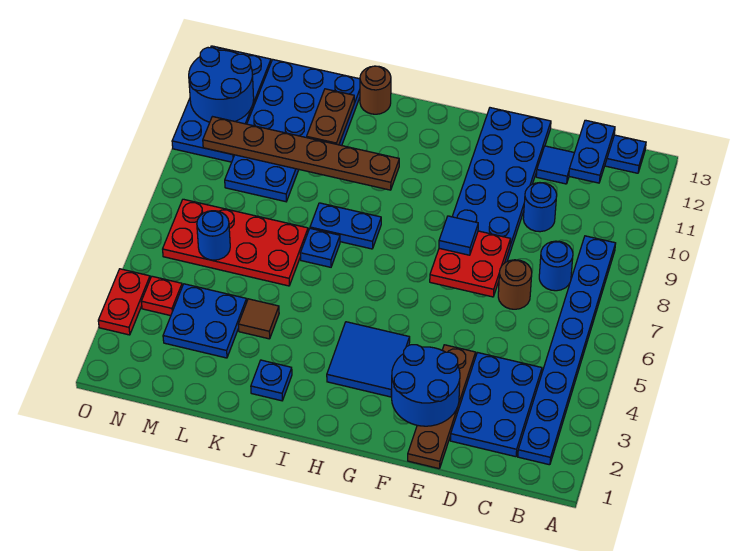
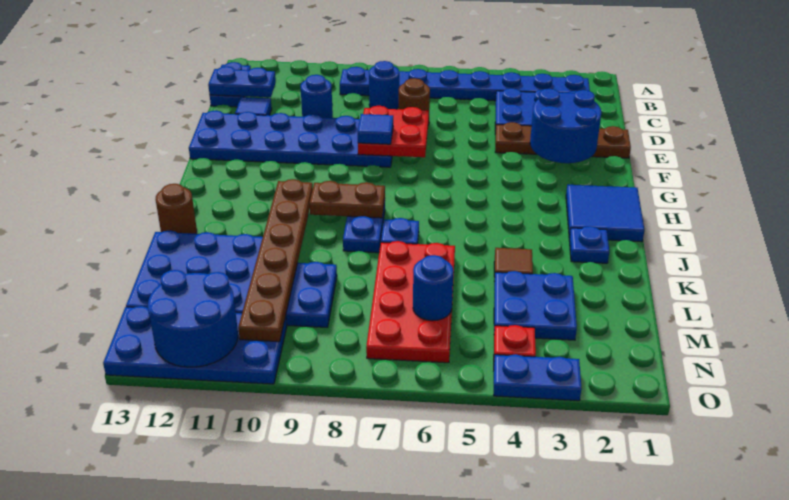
blue tile G3:H4 level 1 -> blue tile H1:I2 level 1
brown plate K11:K12 level 2 -> brown plate I8:I9 level 2
red plate O3:O4 level 1 -> blue plate O3:O4 level 1

